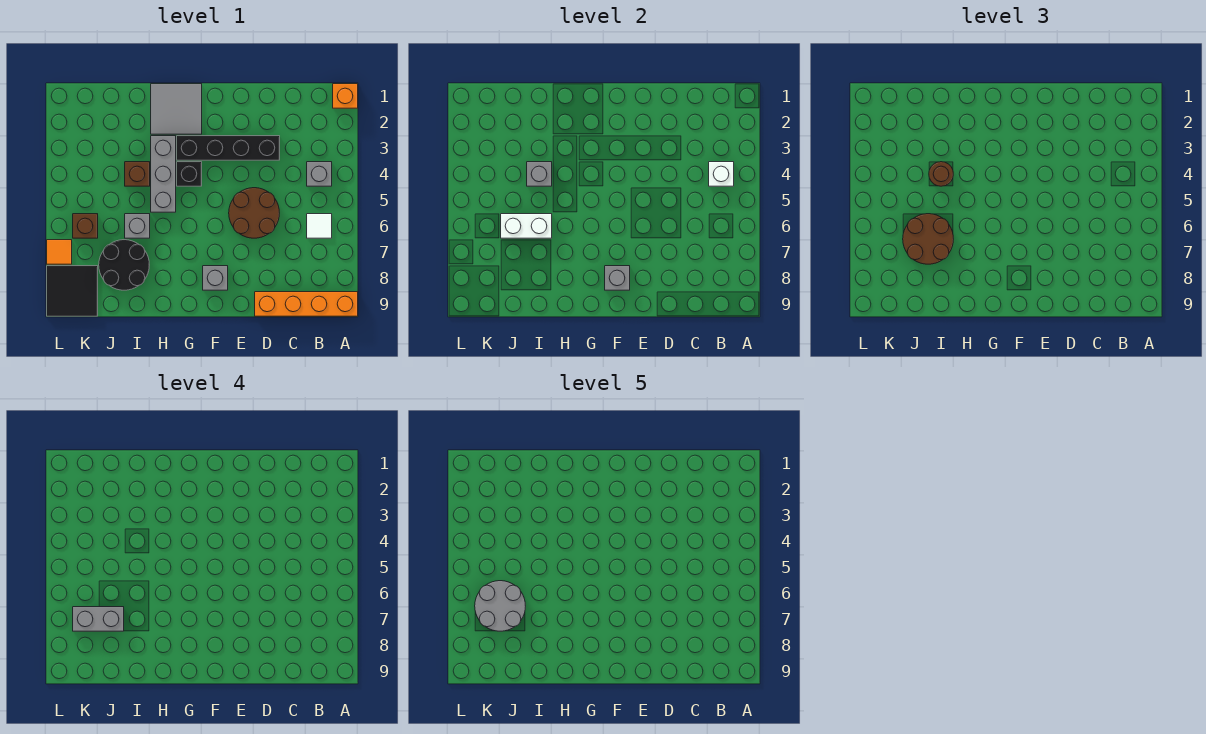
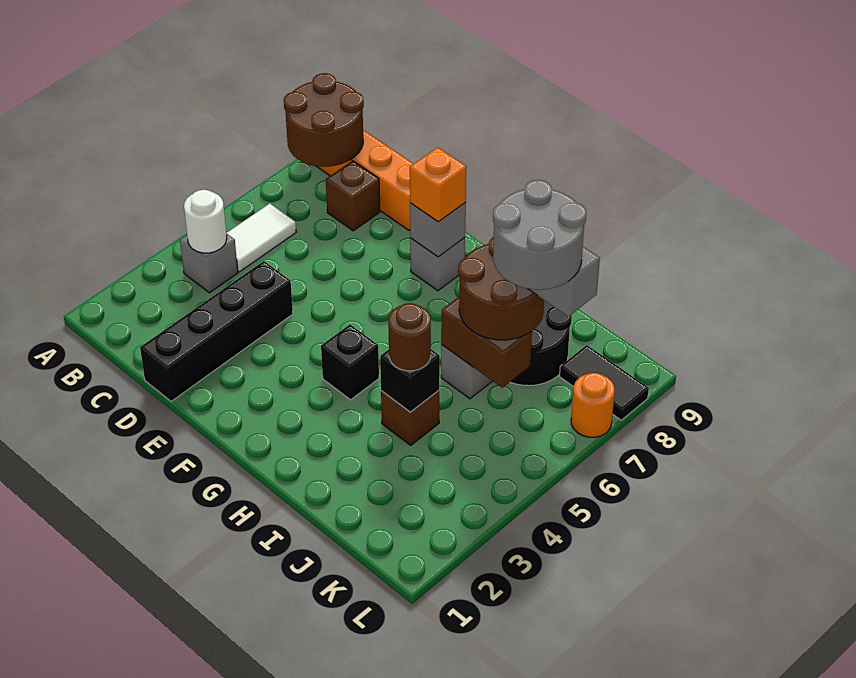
orange brick A1 level 1 -> orange brick F8 level 3
white brick B4 level 2 -> white round brick B4 level 2
white tile B6 level 1 -> white tile B5:B6 level 1
black brick D3:G3 level 1 -> black brick D1:D4 level 1
brown round brick D5:E6 level 1 -> brown round brick A8:B9 level 2
grey tile G1:H2 level 1 -> none
grey brick H3:H5 level 1 -> none
grey brick I4 level 2 -> black brick I4 level 2
white brick I6:J6 level 2 -> brown brick I6:J6 level 2
brown brick K6 level 1 -> brown brick C8 level 1
black tile K8:L9 level 1 -> black tile K8:L8 level 1
orange tile L7 level 1 -> orange round brick L7 level 1

